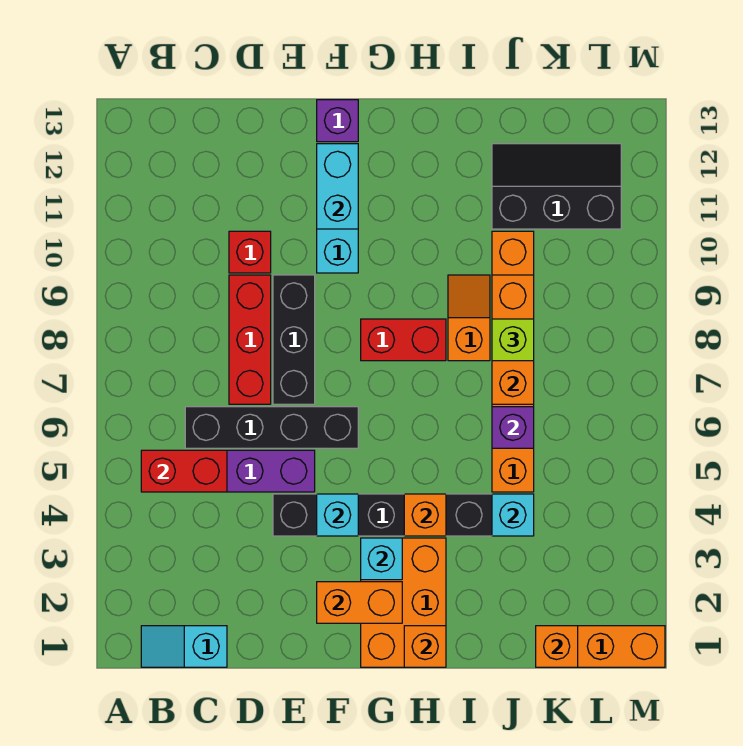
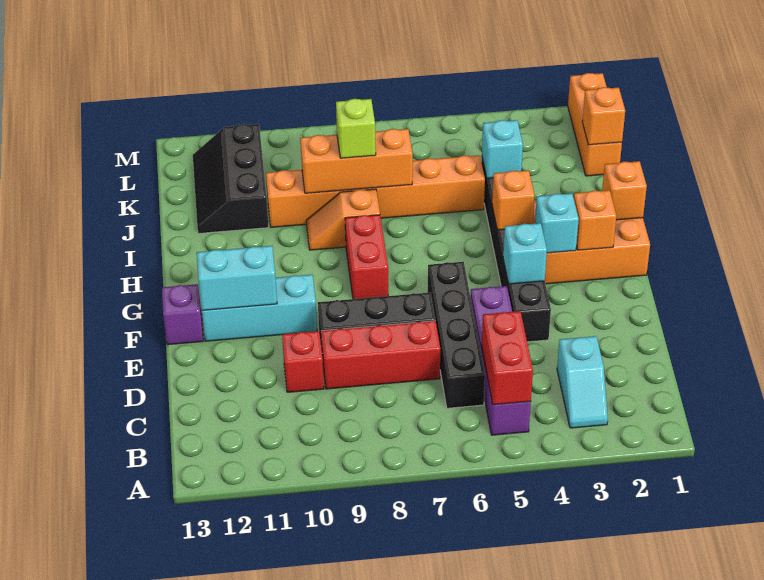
cyan slope B1:C1 level 1 top C -> cyan slope B3:C3 level 1 top C
orange brick F2:G2 level 2 -> orange brick G2 level 2
purple brick J6 level 2 -> none

